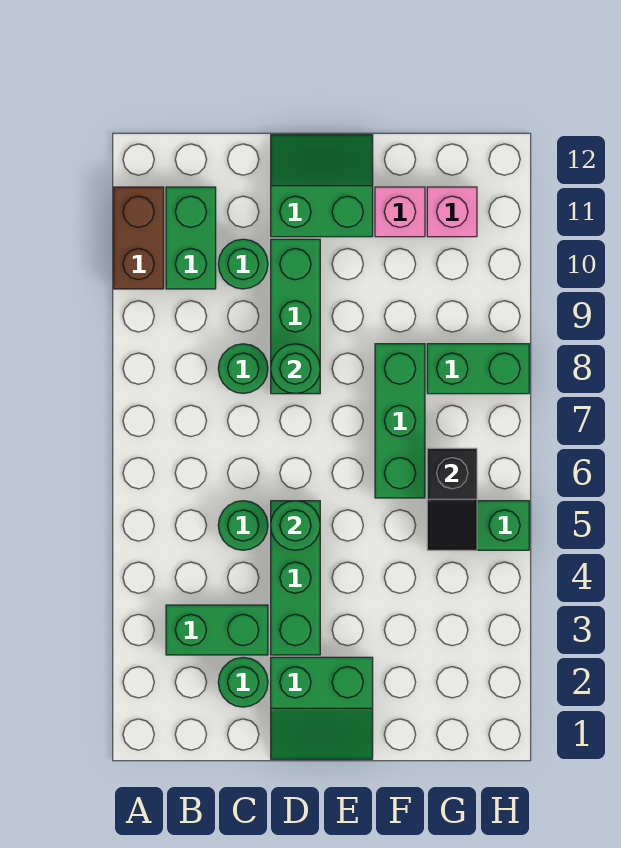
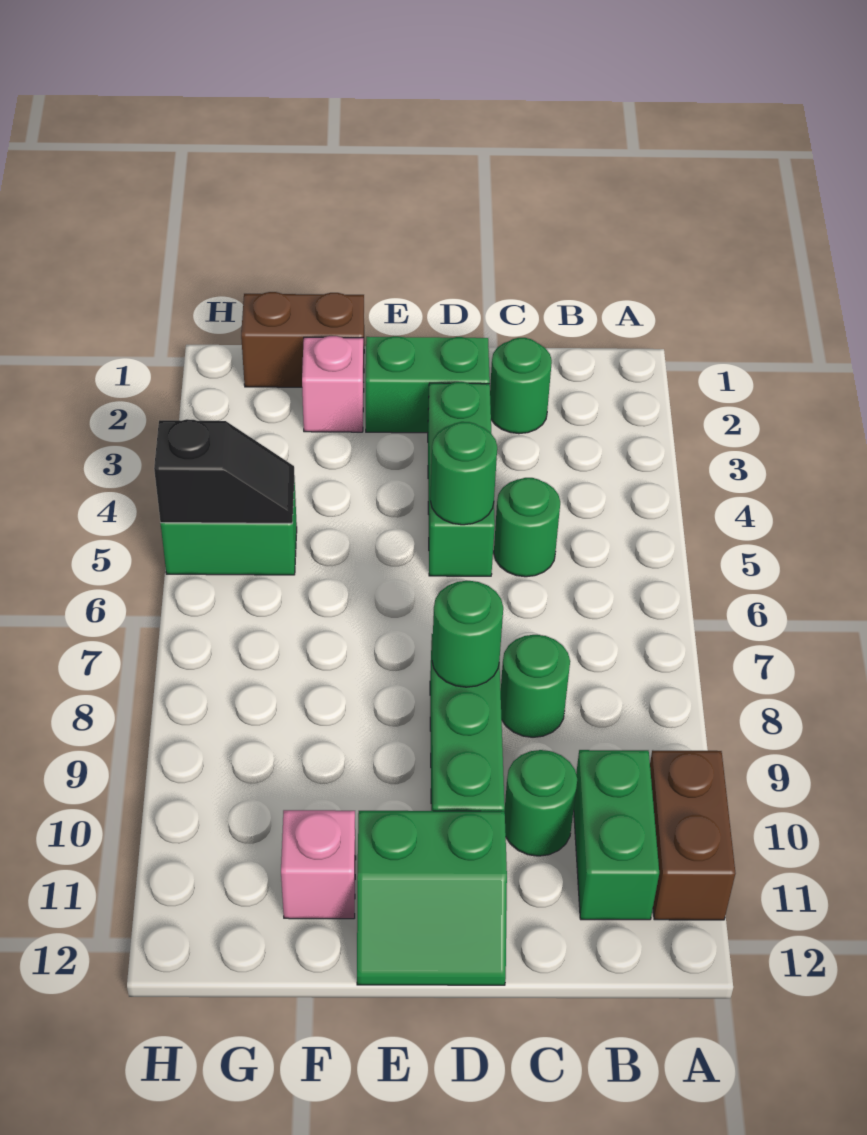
green brick B3:C3 level 1 -> none
none -> brown brick F1:G1 level 1
green brick F6:F8 level 1 -> none
black slope G5:G6 level 2 top 6 -> black slope G5:H5 level 2 top H
green brick G8:H8 level 1 -> none
pink brick G11 level 1 -> pink brick F2 level 1

